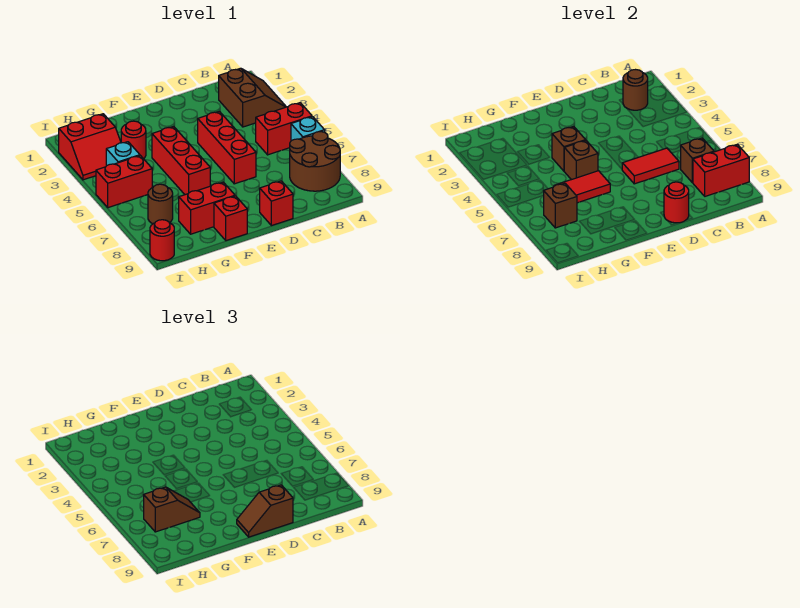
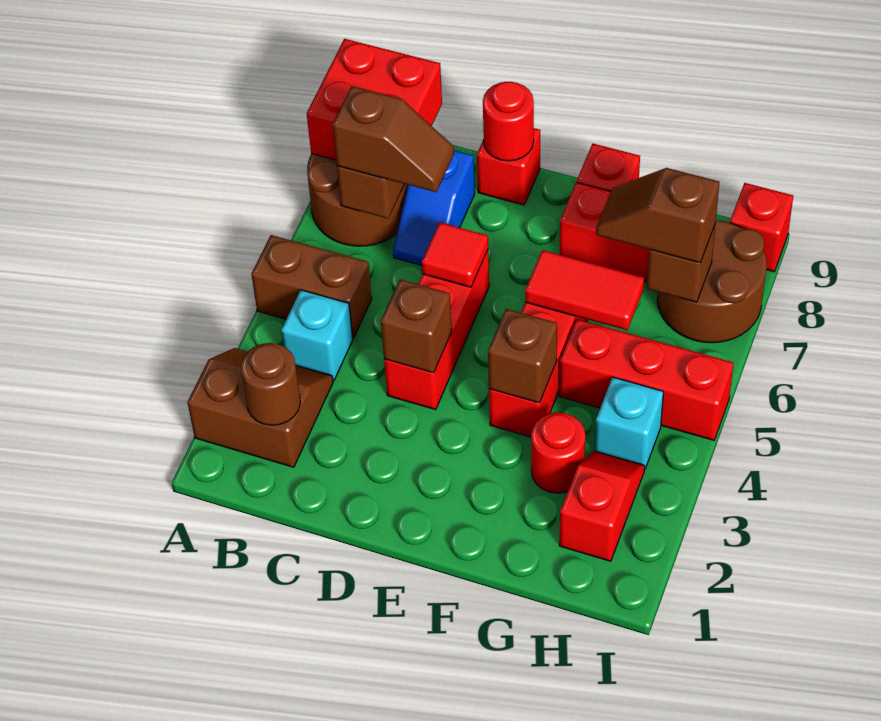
brown slope A2:B3 level 1 top B -> brown slope A2:B3 level 1 top 2
red brick A5:B5 level 1 -> brown brick A5:B5 level 1
cyan brick A6 level 1 -> cyan brick B4 level 1
red brick A8:B8 level 2 -> red brick A8:B9 level 2
red tile C6:D6 level 2 -> red tile D6 level 2
none -> blue slope C7:C8 level 1 top 8
brown slope D9:E9 level 3 top D -> brown slope B7:C7 level 3 top B
brown brick F5 level 2 -> brown brick D4 level 2
red slope H2:I3 level 1 top 2 -> red slope H2:H3 level 1 top 2
red brick H5:I5 level 1 -> red brick G5:I5 level 1
brown round brick H7 level 1 -> brown round brick H7:I8 level 1
red round brick I9 level 1 -> red brick I9 level 1

